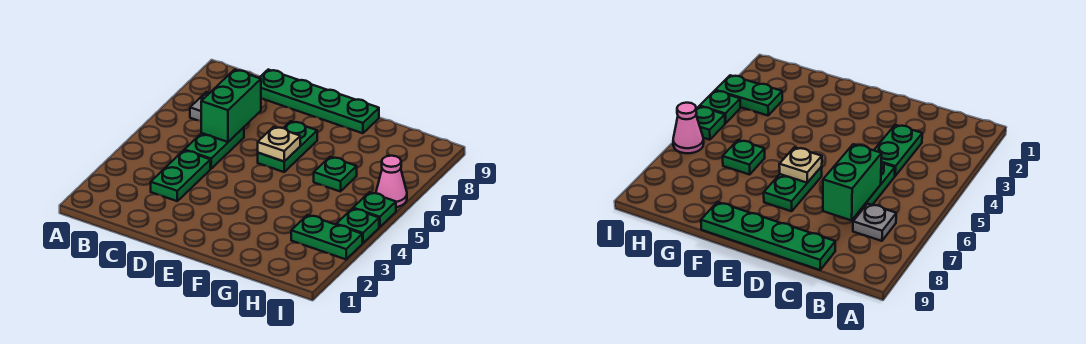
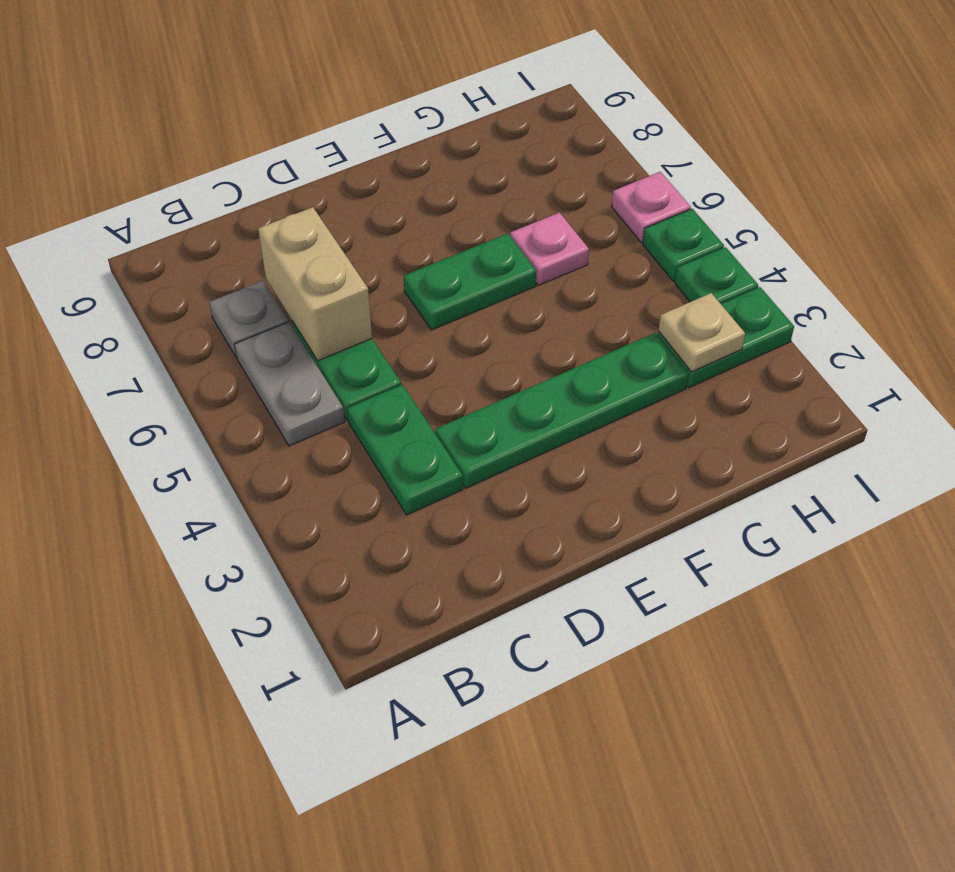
none -> grey plate B5:B6 level 1
green brick C6:C7 level 2 -> tan brick C6:C7 level 2
green plate C9:F9 level 1 -> green plate D3:G3 level 1
green plate E6:E7 level 1 -> green plate E6:F6 level 1
tan plate E6 level 2 -> tan plate H3 level 2
green plate G6 level 1 -> pink plate G6 level 1
pink cone I6 level 1 -> pink plate I6 level 1

